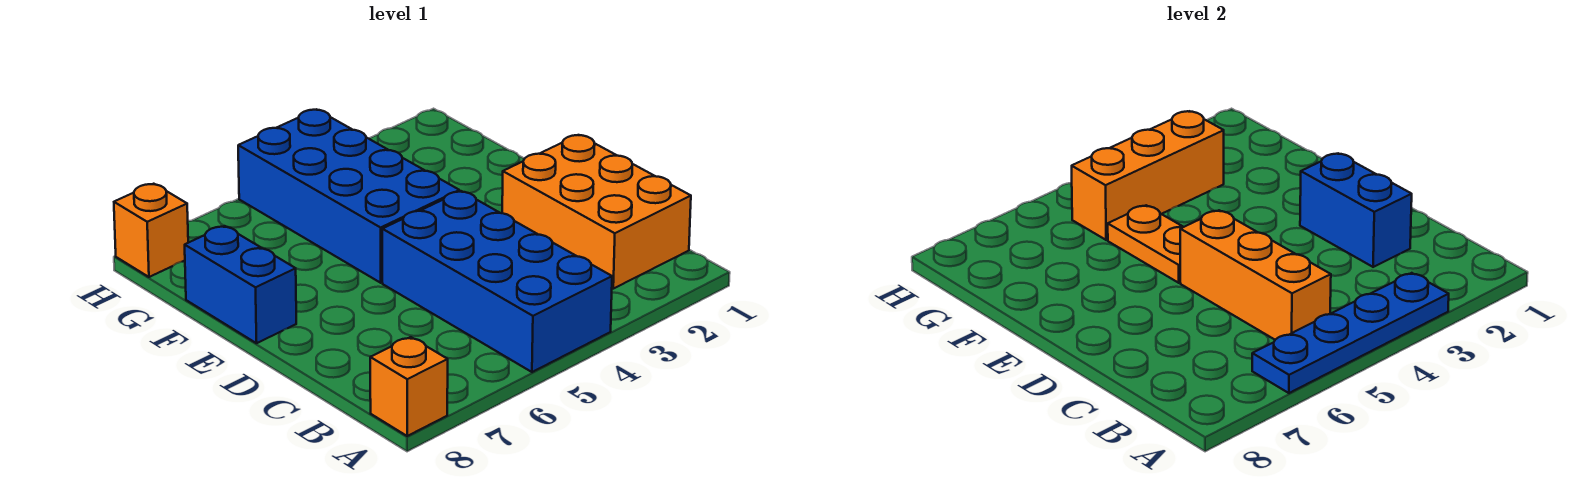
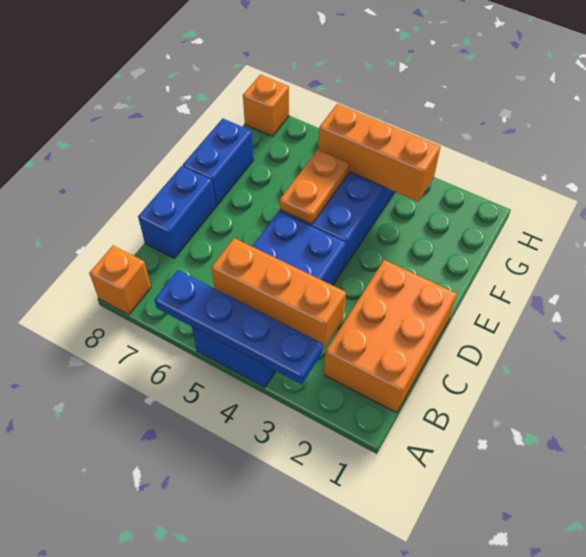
orange brick B5:D5 level 2 -> orange brick B3:B5 level 2
blue brick C2:D2 level 2 -> blue brick C8:D8 level 1

